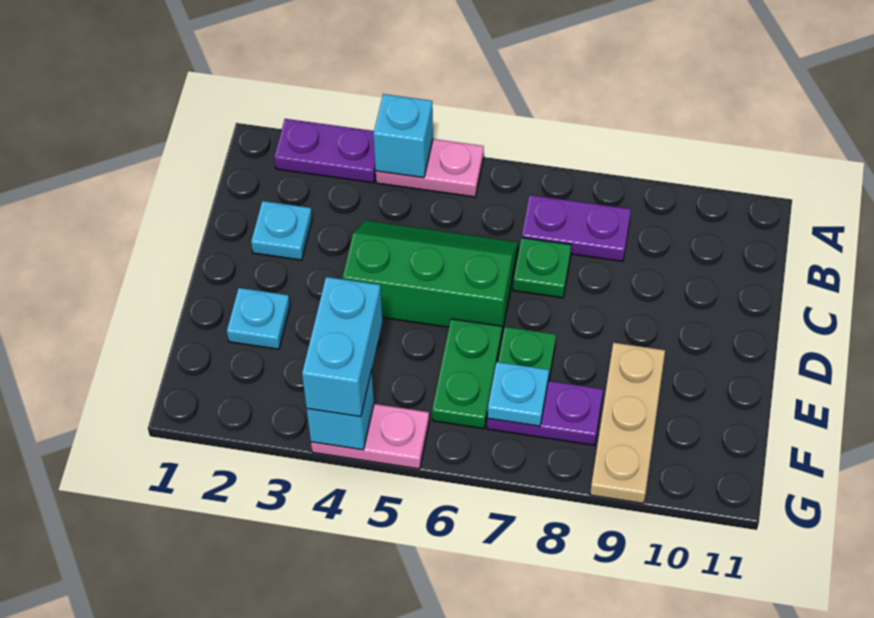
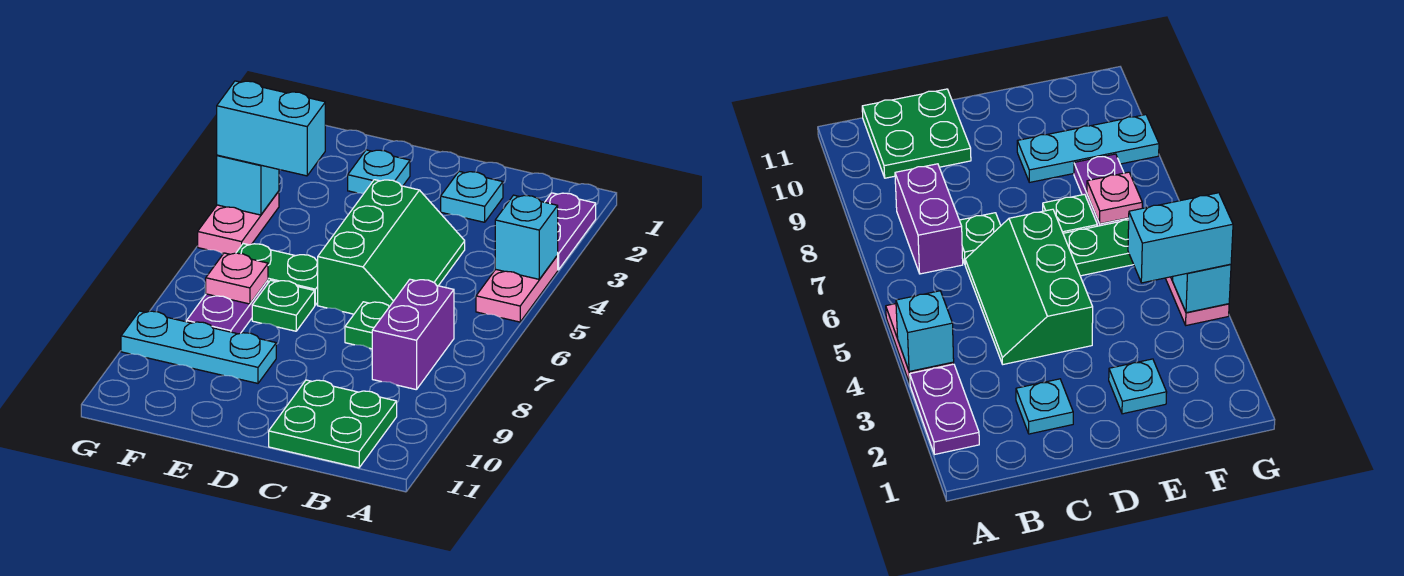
purple plate B7:B8 level 1 -> purple brick B7:B8 level 1
none -> green plate B10:C11 level 1
tan plate E9:G9 level 1 -> cyan plate E9:G9 level 1
cyan plate F7 level 2 -> pink plate F7 level 2

